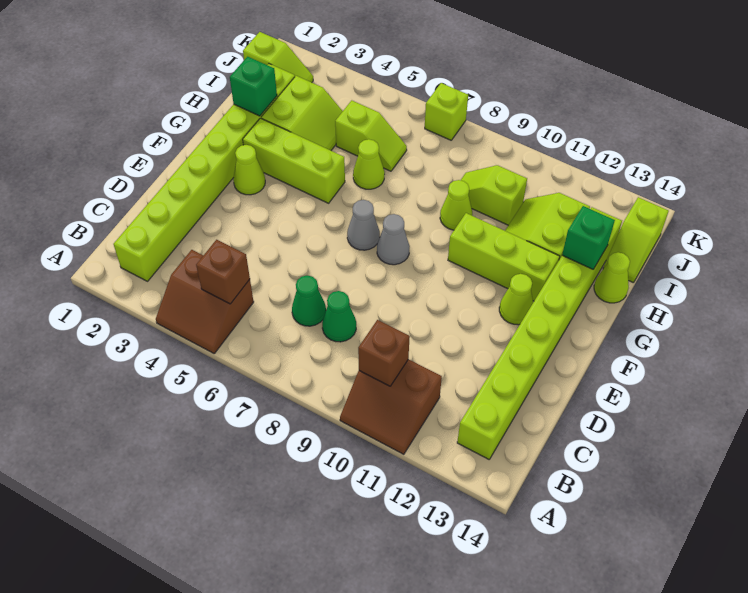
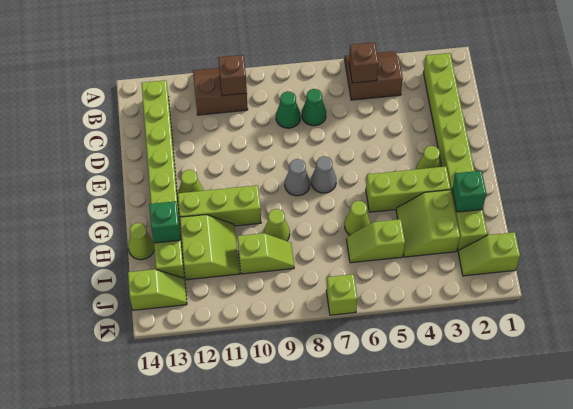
lime slope I14:J14 level 1 top J -> lime slope J13:J14 level 1 top 14

